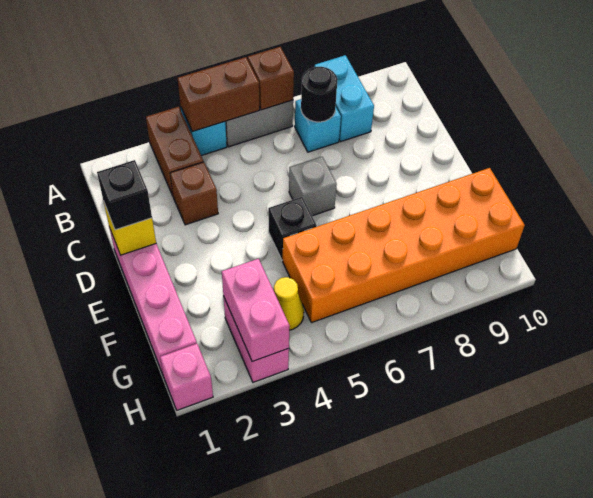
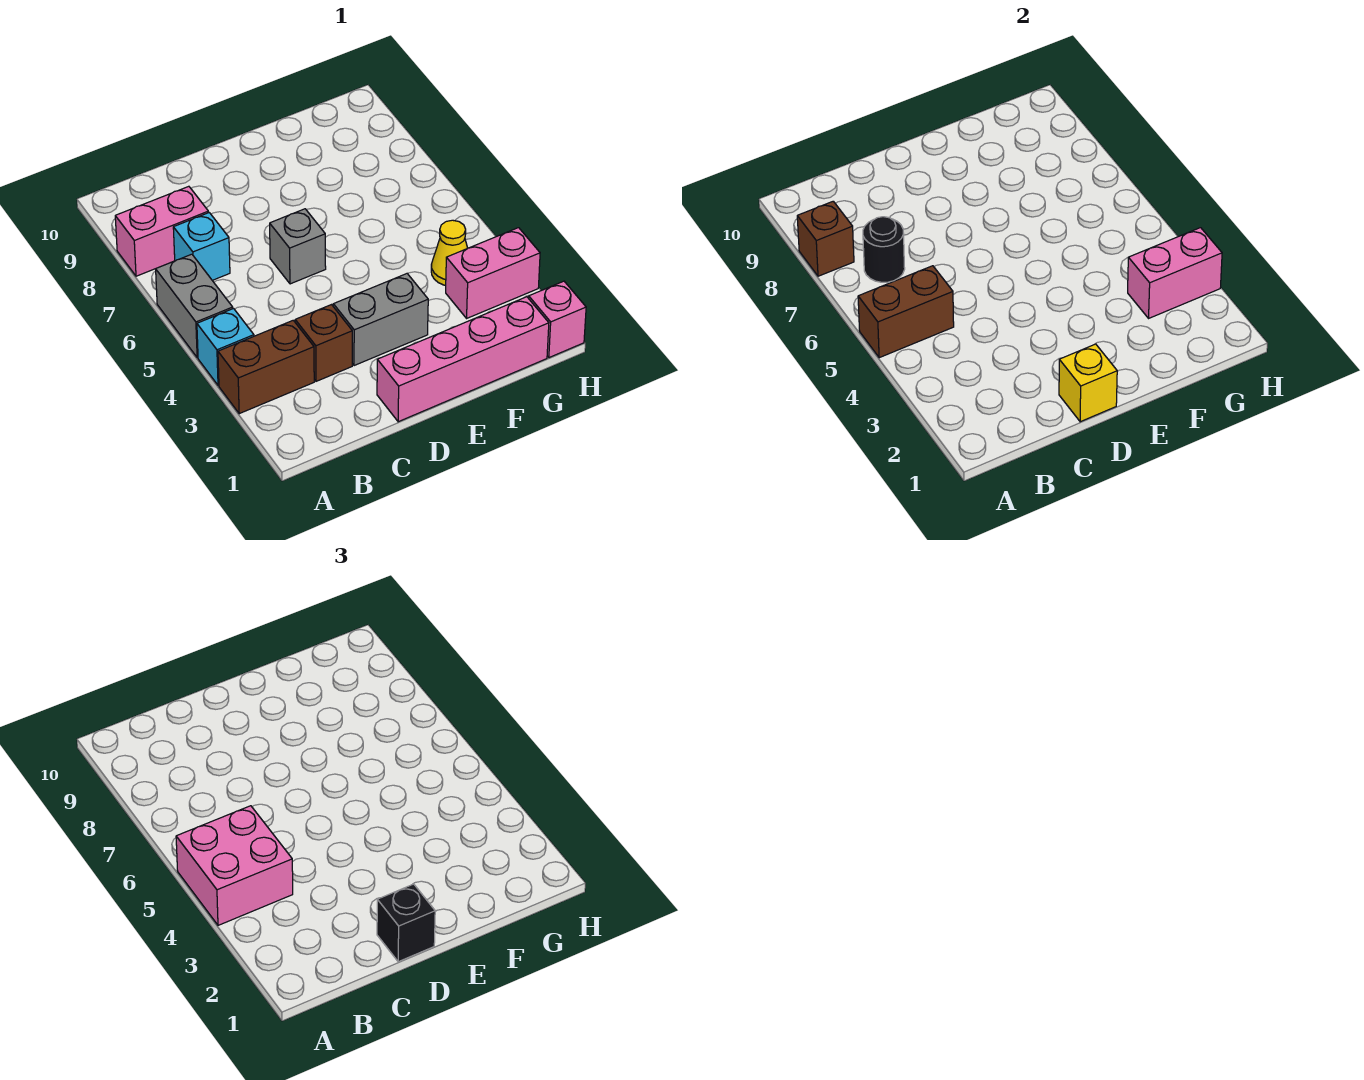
brown brick A4:A5 level 2 -> brown brick A5:B5 level 2
none -> pink brick A4:B5 level 3
brown brick A6 level 2 -> brown brick A8 level 2
cyan brick A8:B8 level 1 -> pink brick A8:B8 level 1
none -> grey brick D3:E3 level 1
black brick E5 level 1 -> none
orange brick F5:G10 level 1 -> none

